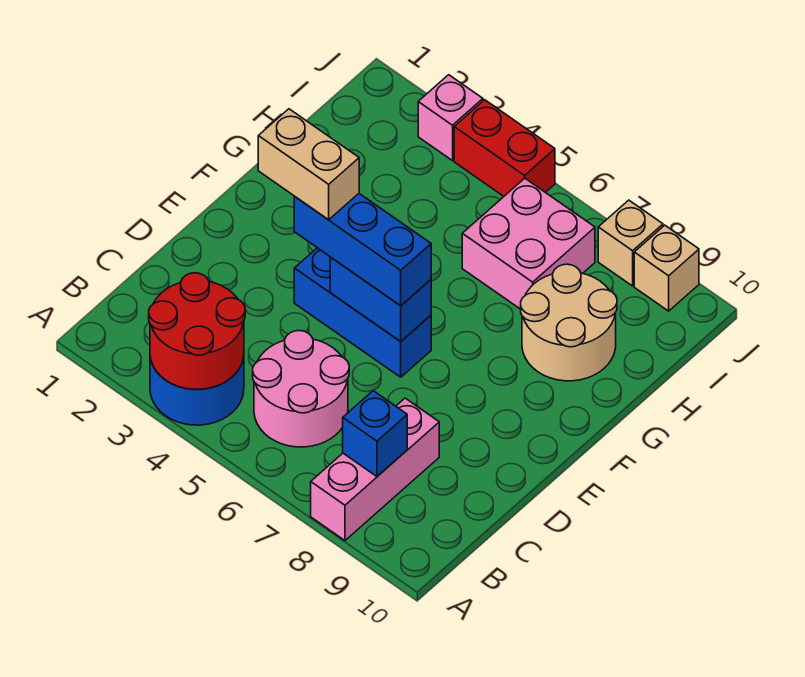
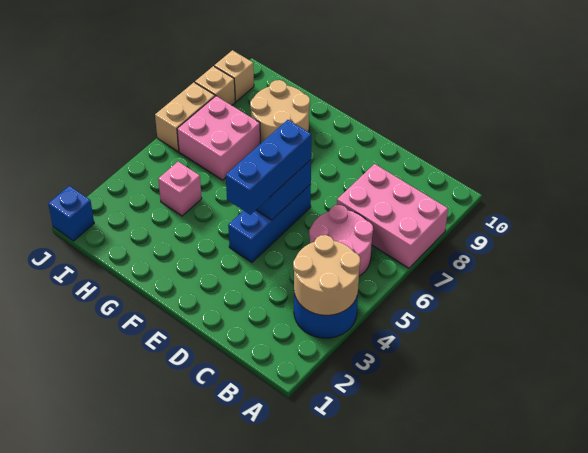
red round brick A3:B4 level 2 -> tan round brick A3:B4 level 2
pink brick A8:C8 level 1 -> pink brick A7:C8 level 1
blue brick B8 level 2 -> blue brick J1 level 1
tan brick E3:E4 level 4 -> tan brick J6:J7 level 1
pink brick J3 level 1 -> pink brick H4 level 1
red brick J4:J5 level 1 -> none

